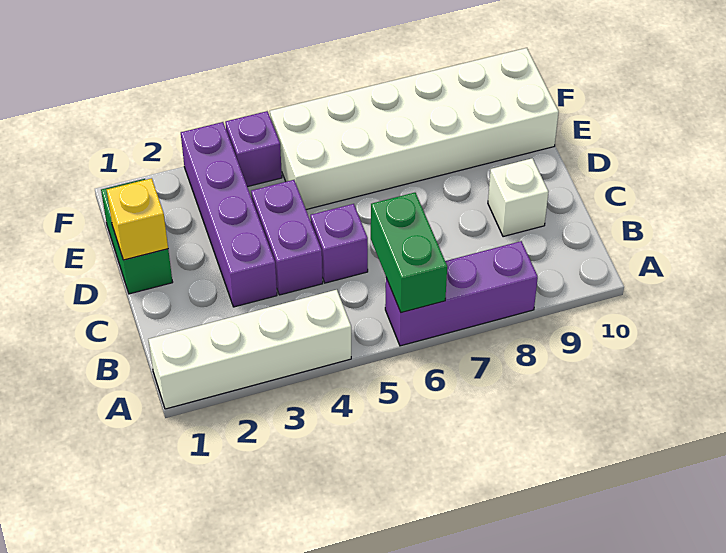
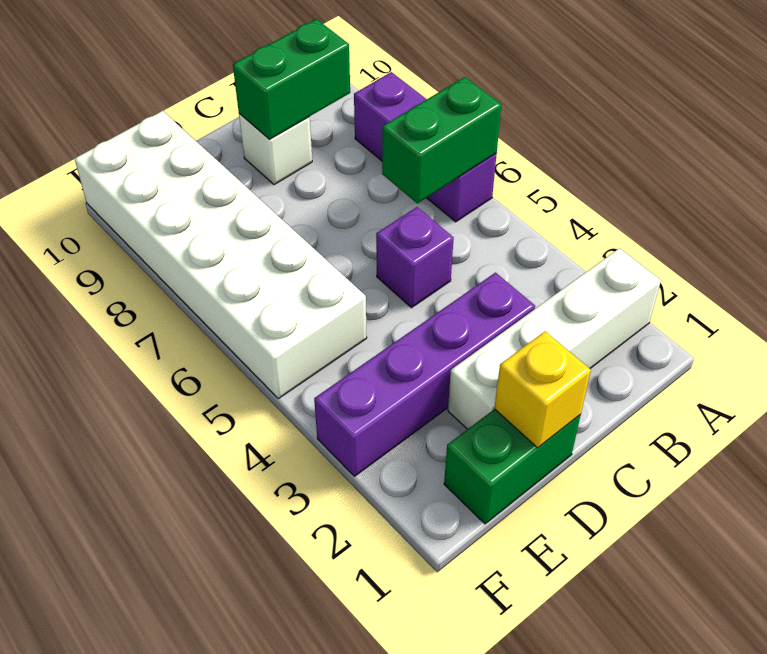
white brick A1:A4 level 1 -> white brick A2:D2 level 1
none -> green brick B9:C9 level 2
purple brick C4:D4 level 1 -> none
purple brick F4 level 1 -> none

